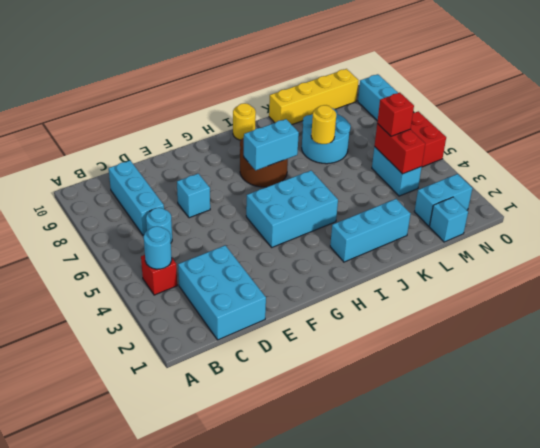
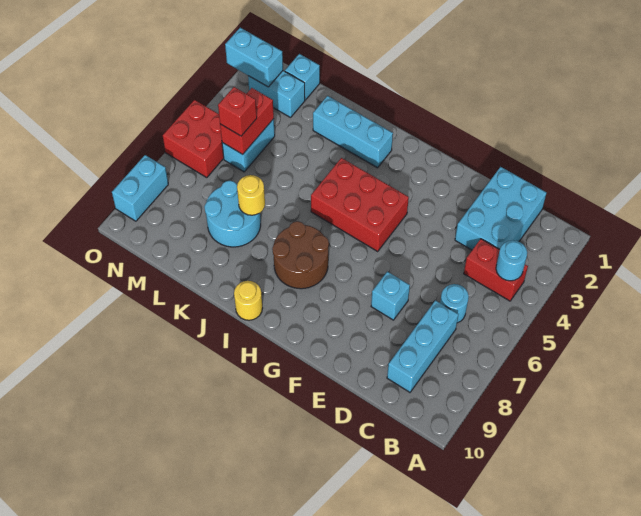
red brick B4 level 1 -> red brick B4:C4 level 1
cyan brick G4:I5 level 1 -> red brick G4:I5 level 1
cyan brick H7:I7 level 2 -> cyan brick N2:O2 level 2
yellow brick K10:N10 level 1 -> none

